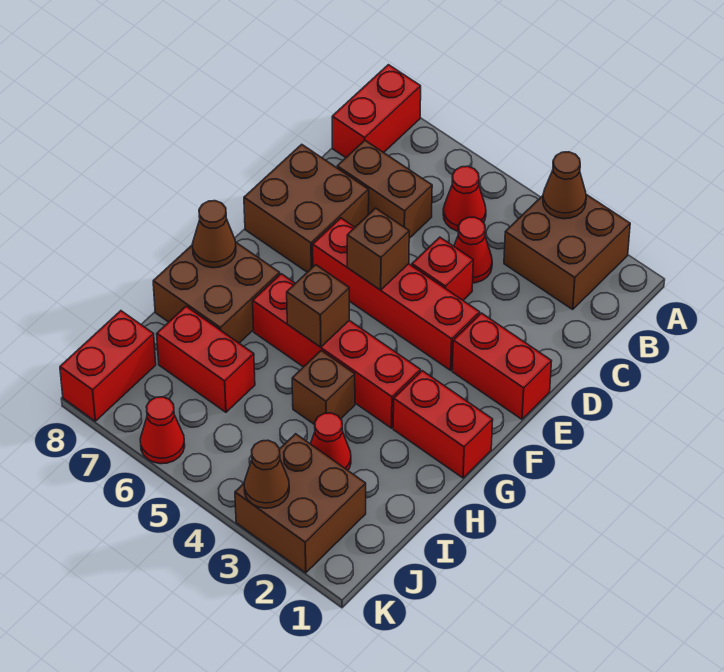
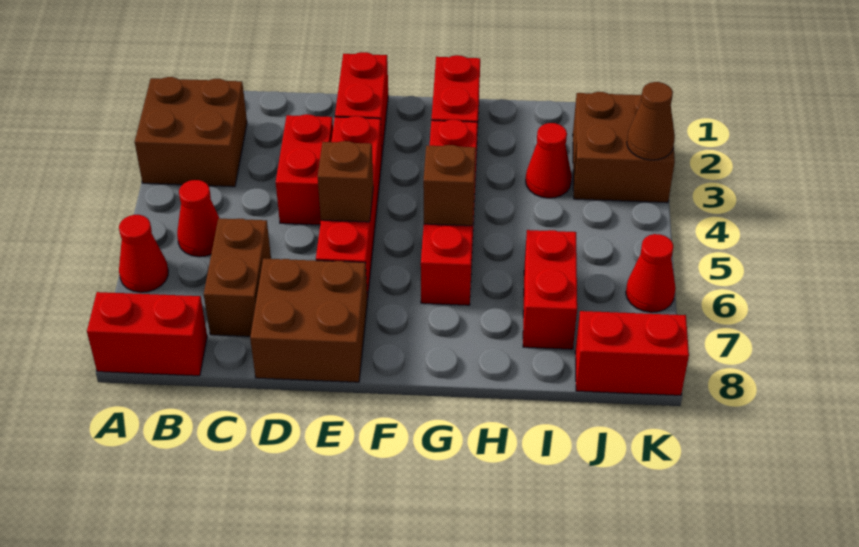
brown cone A3 level 2 -> none
red cone C4 level 1 -> red cone A6 level 1
red brick D4 level 1 -> red brick D3:D4 level 1
brown brick G7:H8 level 1 -> none
brown cone G8 level 2 -> none
brown brick H4 level 1 -> none

